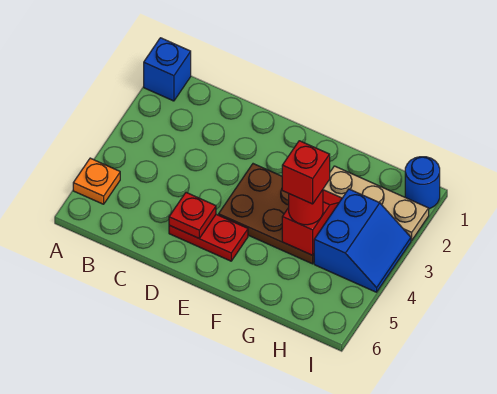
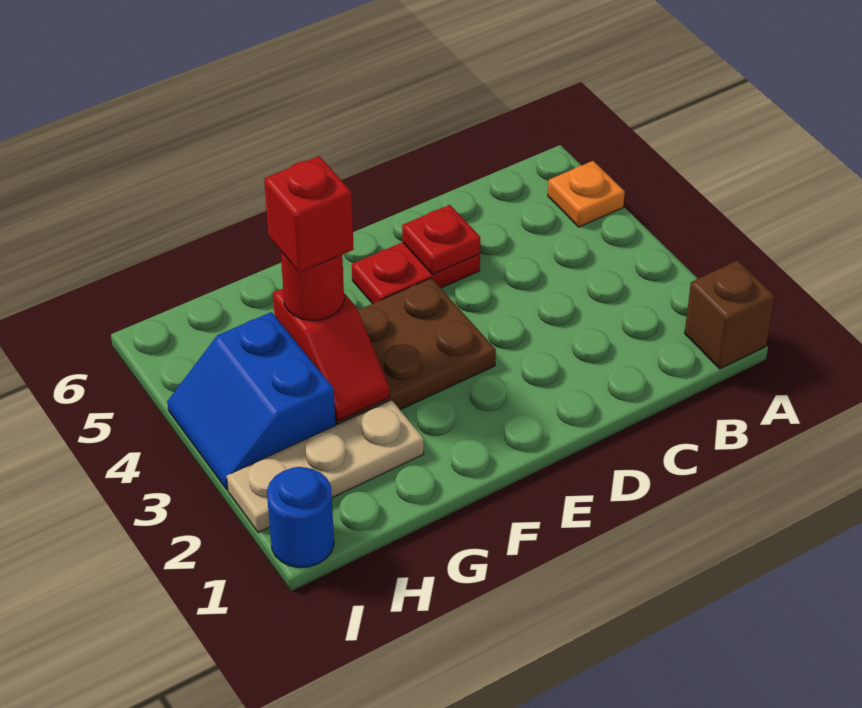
blue brick A1 level 1 -> brown brick A1 level 1

